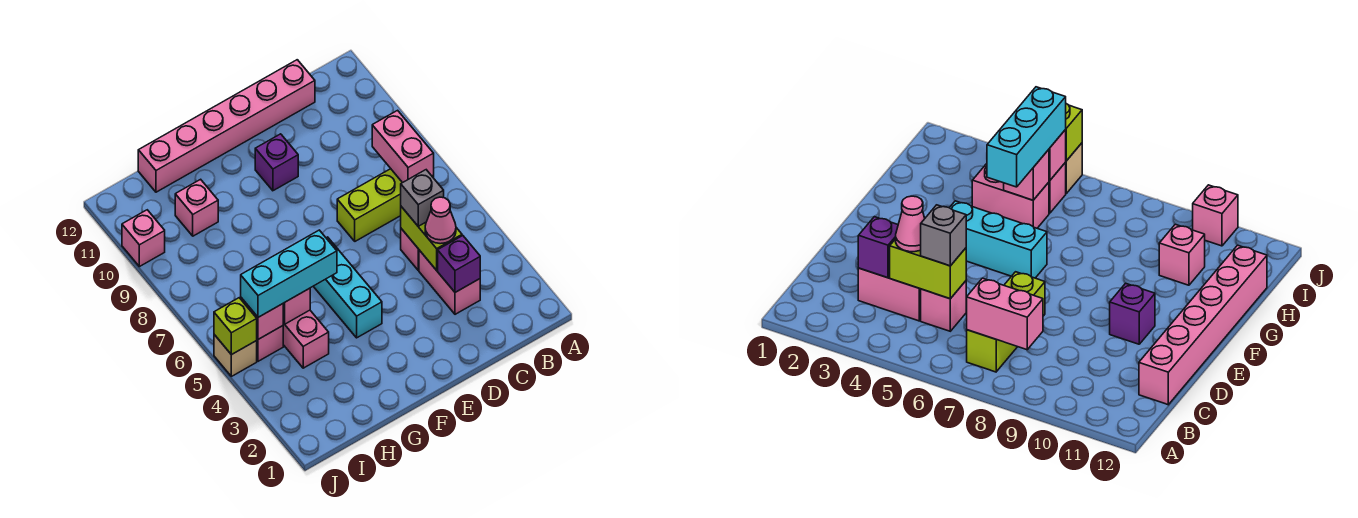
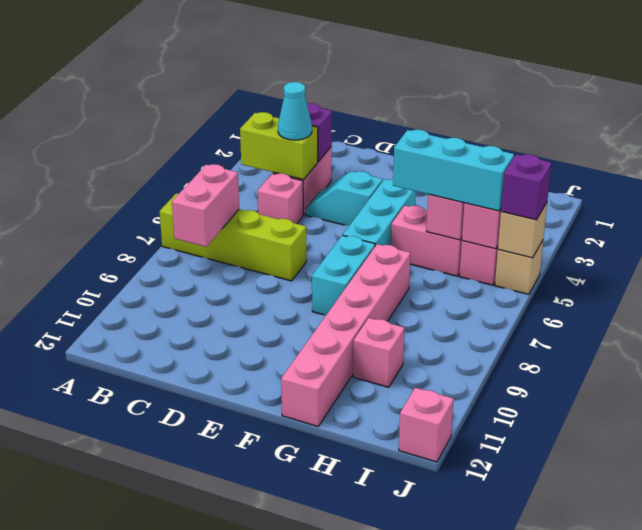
lime brick B7:D7 level 1 -> lime brick A7:D7 level 1
lime brick C4:C5 level 2 -> lime brick B4:C4 level 2
pink cone C4 level 3 -> cyan cone C4 level 3
grey brick C5 level 3 -> none
pink brick C12:H12 level 1 -> pink brick G7:G12 level 1
none -> cyan slope D4:E4 level 1 top E
purple brick E10 level 1 -> purple brick J5 level 3
none -> cyan brick F7:F8 level 1
pink brick H4:H5 level 1 -> pink brick G5:H5 level 1
lime brick J5 level 2 -> tan brick J5 level 2
pink brick J10 level 1 -> pink brick J12 level 1

